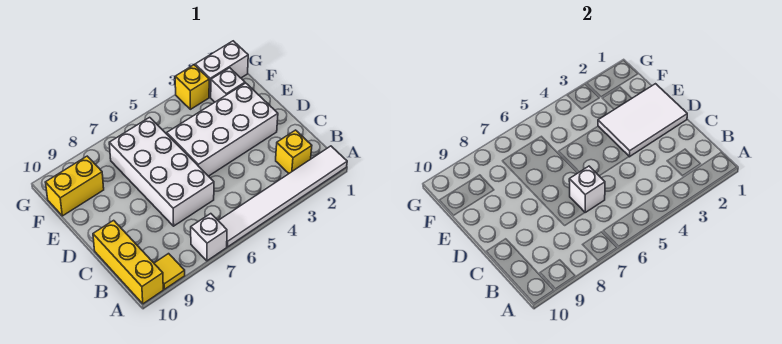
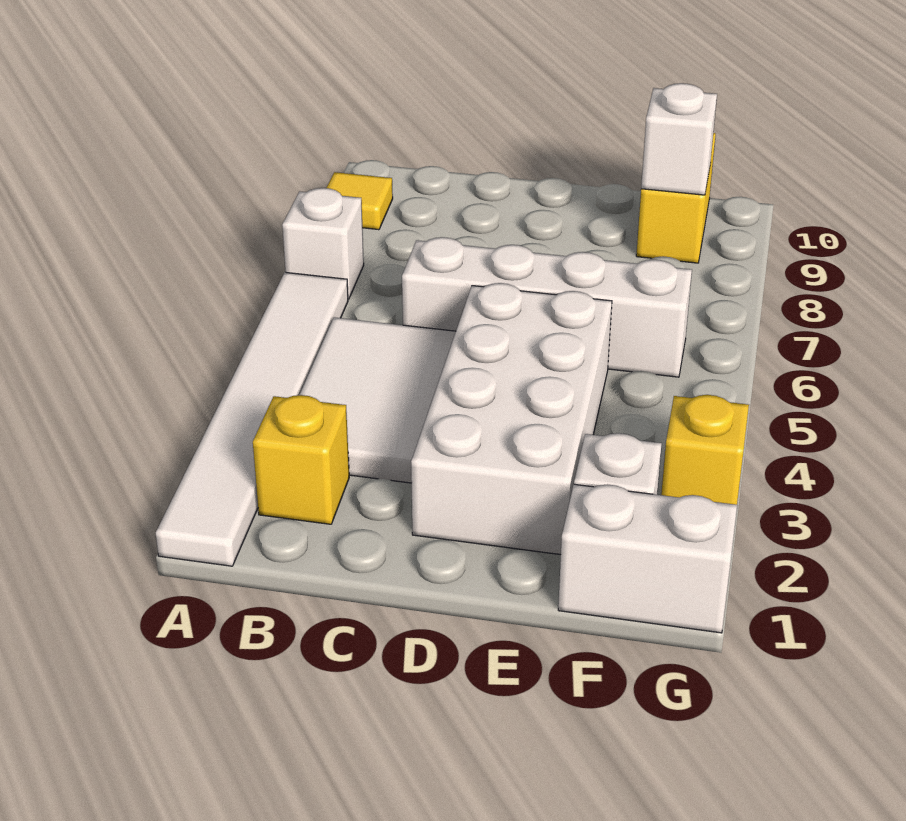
yellow brick A10:C10 level 1 -> none
white brick C6:F7 level 1 -> white brick C6:F6 level 1
white brick C6 level 2 -> white brick F9 level 2
white tile D1:E3 level 2 -> white tile B3:C5 level 1
white brick G1:G2 level 1 -> white brick F1:G1 level 1

